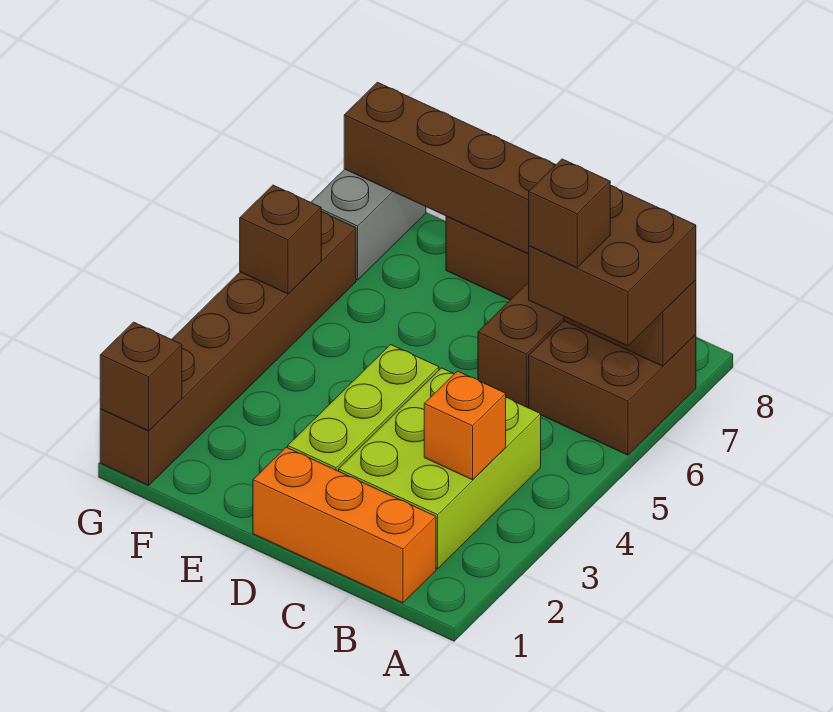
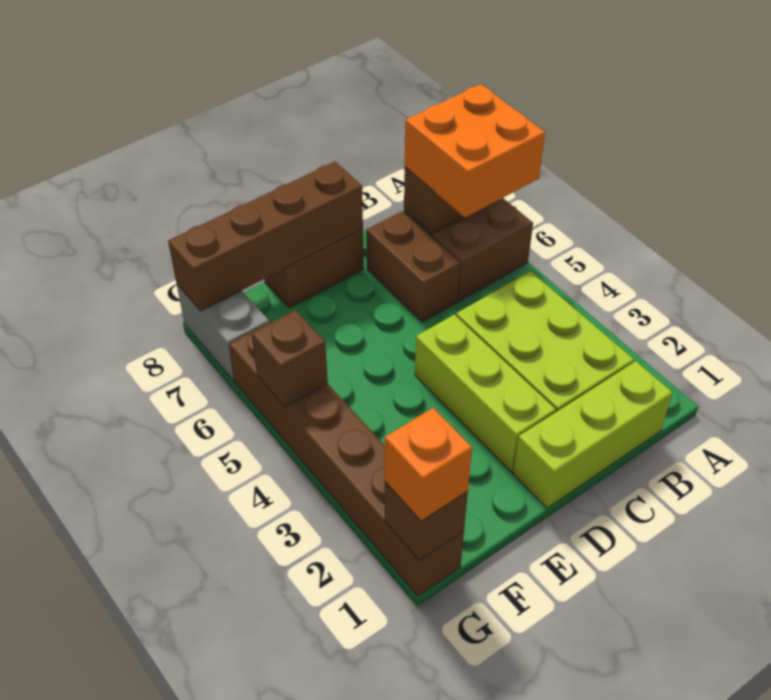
brown brick A6:B7 level 3 -> orange brick A6:B7 level 3
orange brick B1:D1 level 1 -> lime brick B1:D1 level 1
orange brick B3 level 2 -> orange brick G1 level 3
brown brick B6 level 4 -> none

